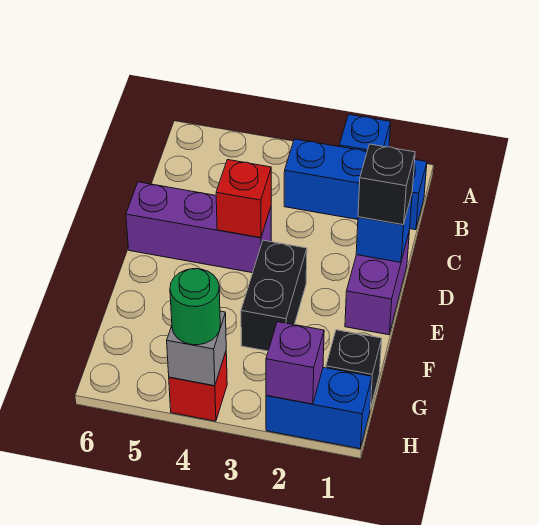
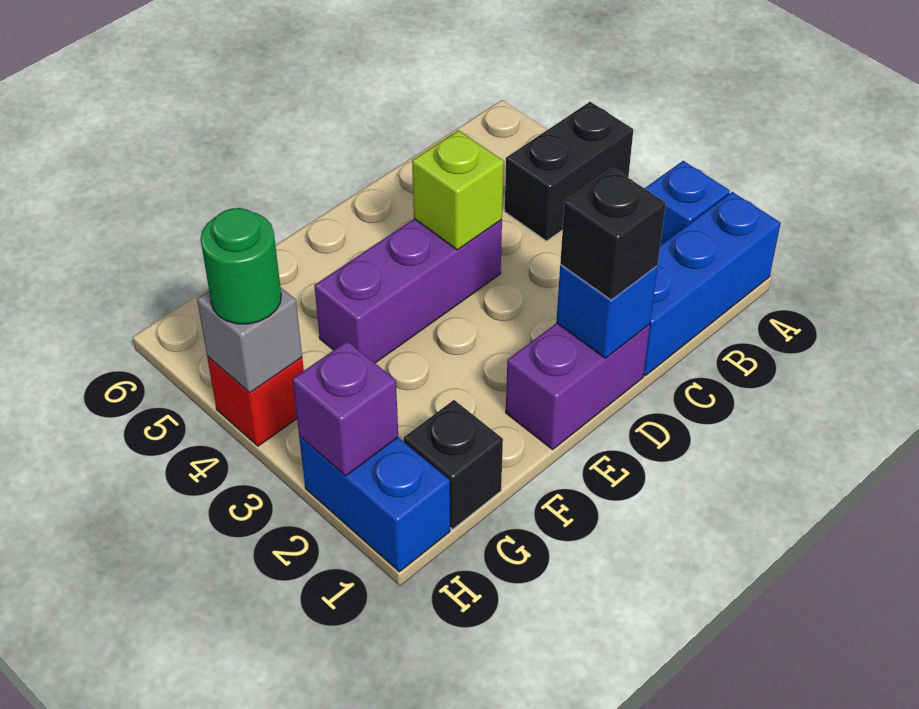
blue brick B1:B3 level 1 -> blue brick A1:C1 level 1
purple brick D4:D6 level 1 -> purple brick D4:F4 level 1
red brick D4 level 2 -> lime brick D4 level 2
black brick E3:F3 level 1 -> black brick A4:B4 level 1

